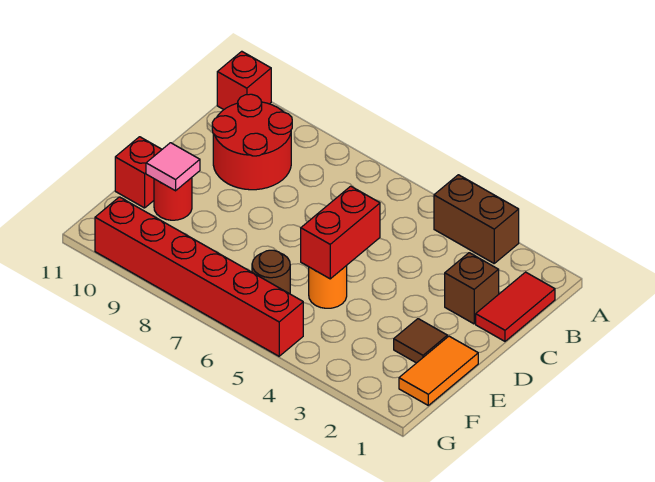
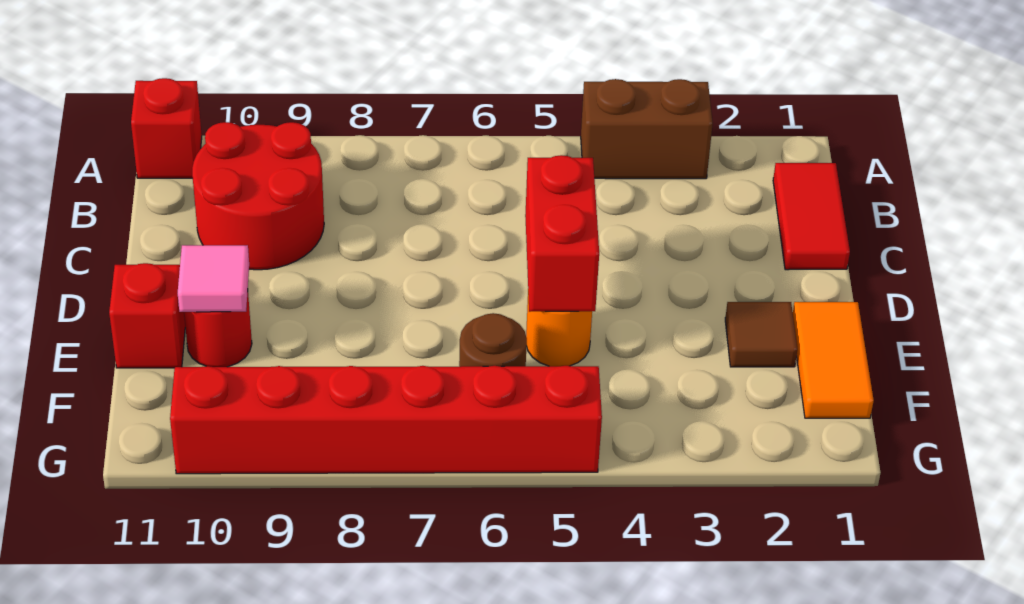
brown brick C2 level 1 -> none

